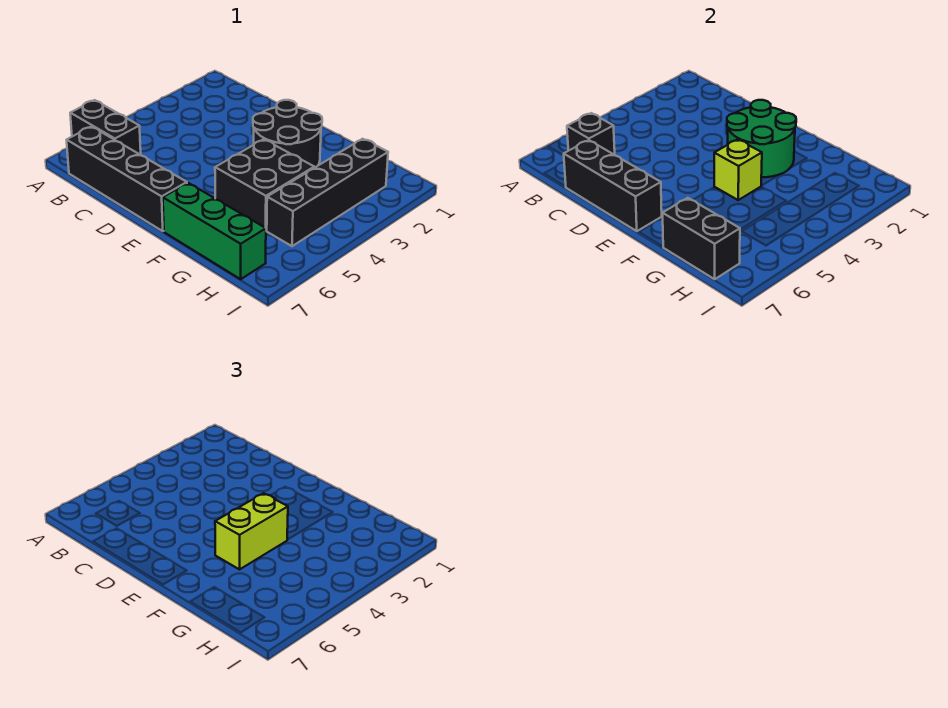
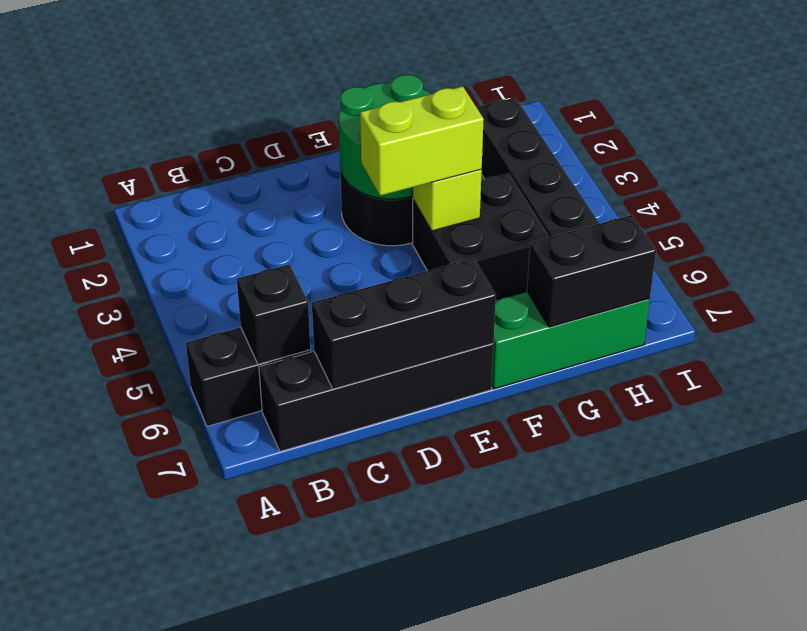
lime brick F4:F5 level 3 -> lime brick E4:F4 level 3

